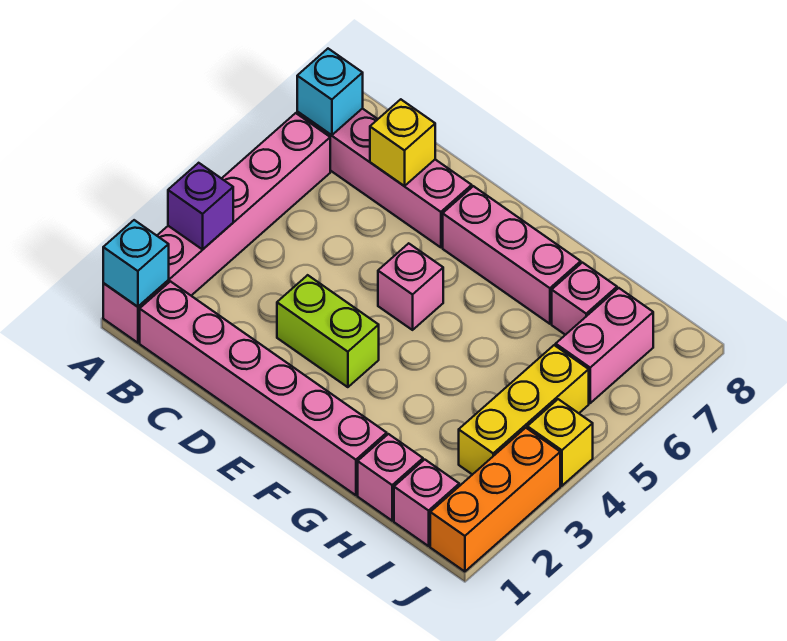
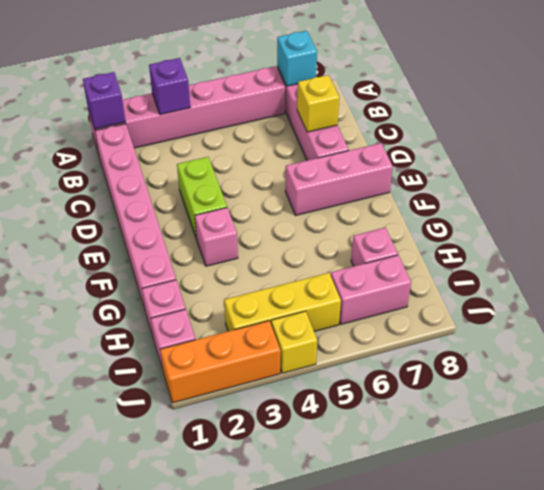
cyan brick A1 level 2 -> purple brick A1 level 2
pink brick E5 level 1 -> pink brick F3 level 1
pink brick E7:G7 level 1 -> pink brick E6:E8 level 1

